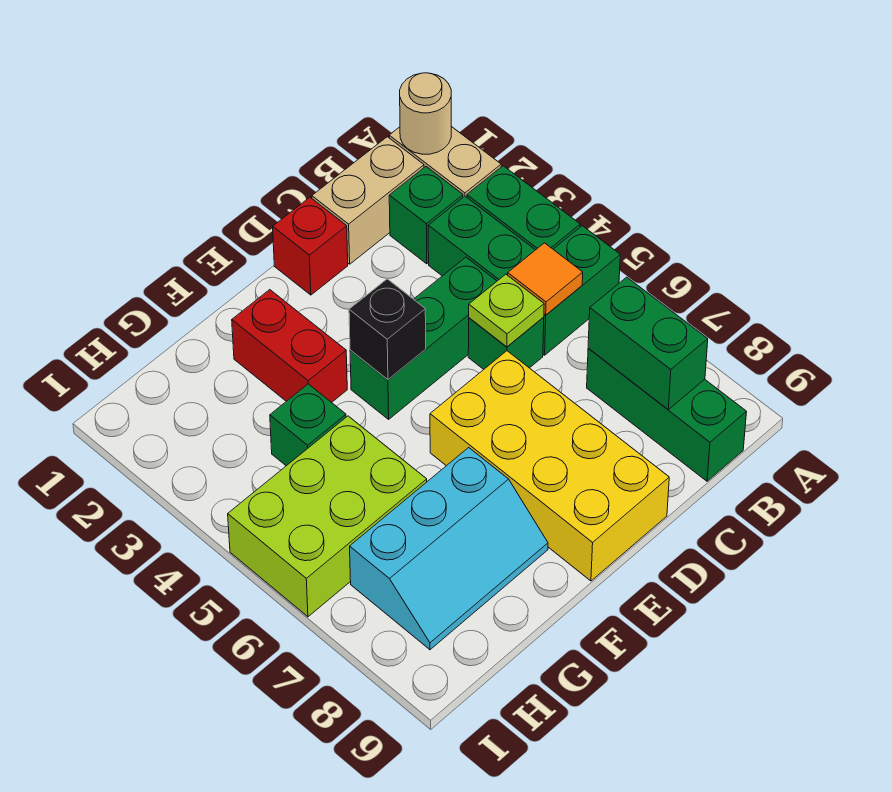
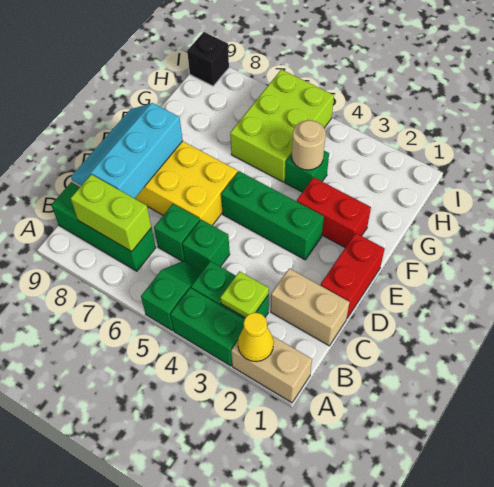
tan round brick A1 level 2 -> tan round brick G4 level 2
none -> yellow cone A2 level 2
green brick A5:B5 level 1 -> green slope A5:B5 level 1 top A
tan brick B1:C1 level 1 -> tan brick C1:C2 level 1
green brick B2 level 1 -> green brick C6 level 1
orange tile B5 level 2 -> none
green brick B7:B8 level 2 -> lime brick B7:B8 level 2
green brick C4:E4 level 1 -> green brick E3:E5 level 1
lime plate C5 level 2 -> lime plate B3 level 2
red brick D1 level 1 -> red brick D1:E1 level 1
black brick E4 level 2 -> black brick I9 level 1
cyan slope F7:H8 level 1 top 7 -> cyan slope C8:E9 level 2 top 8

